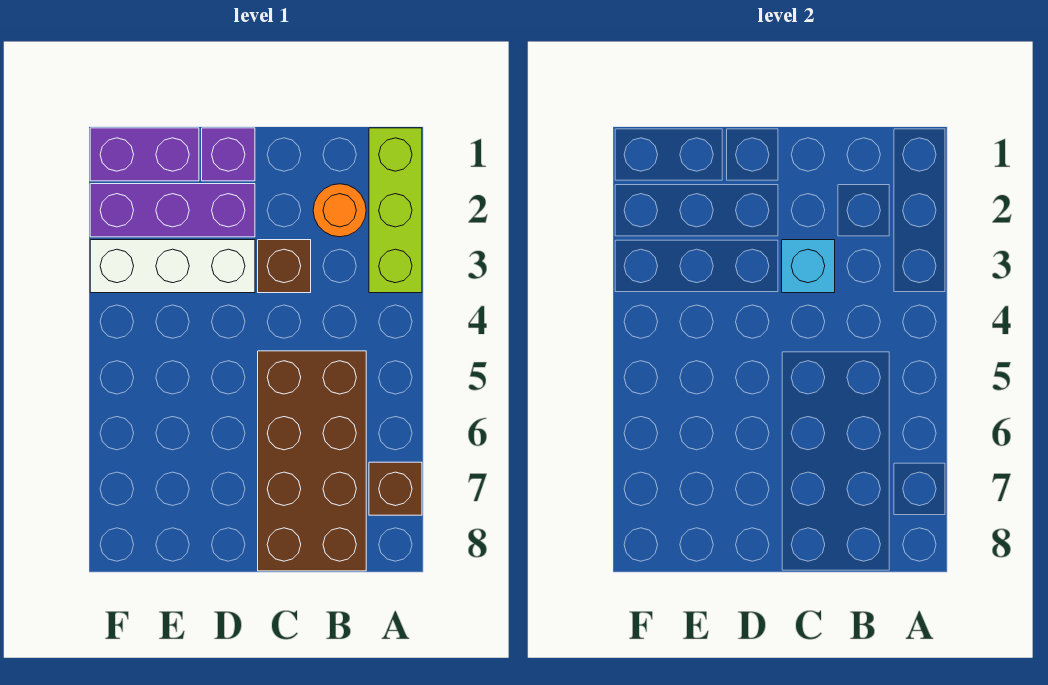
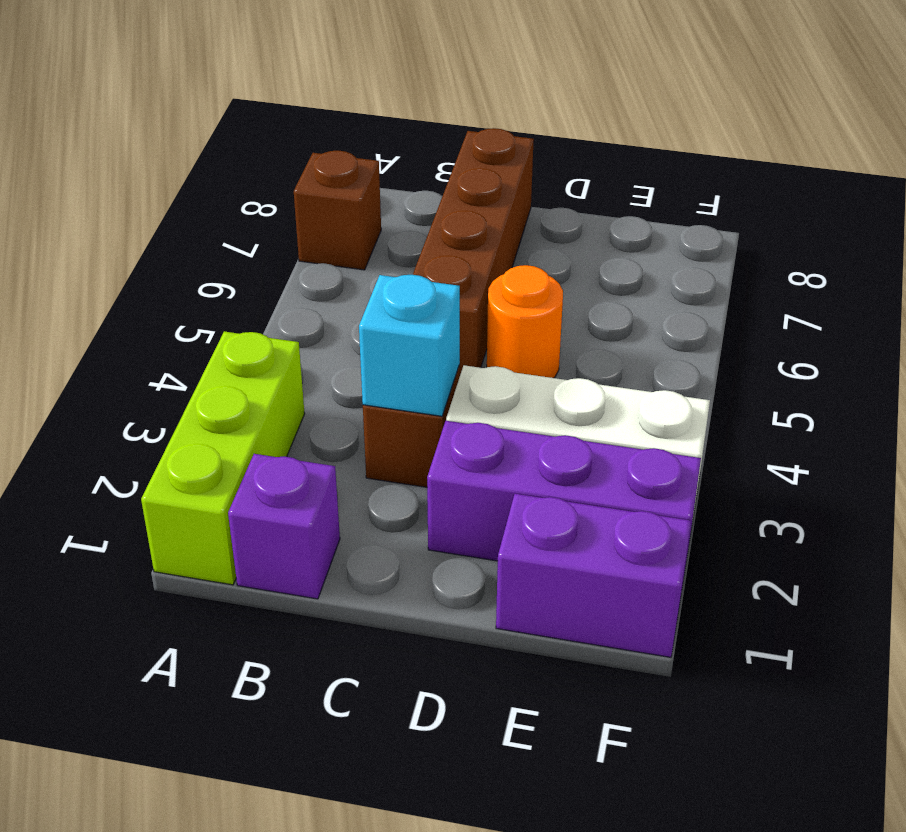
orange round brick B2 level 1 -> orange round brick D5 level 1
brown brick B5:C8 level 1 -> brown brick C5:C8 level 1
purple brick D1 level 1 -> purple brick B1 level 1

